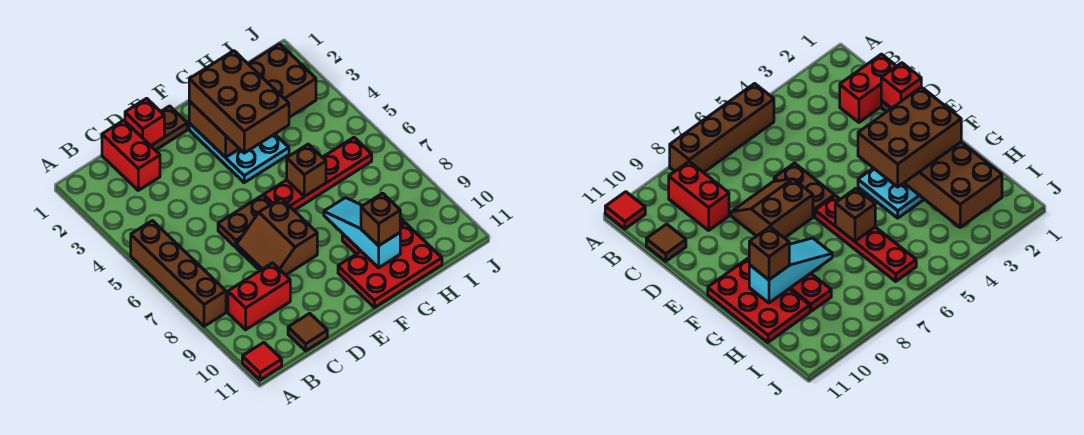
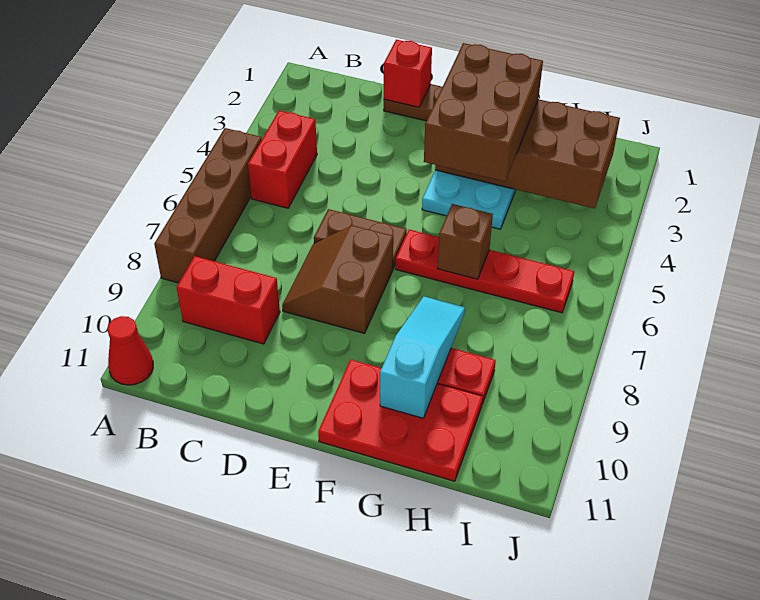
red tile A11 level 1 -> red cone A11 level 1
red brick C1:C2 level 1 -> red brick B4:B5 level 1
brown tile C11 level 1 -> none
brown brick G10 level 3 -> none

